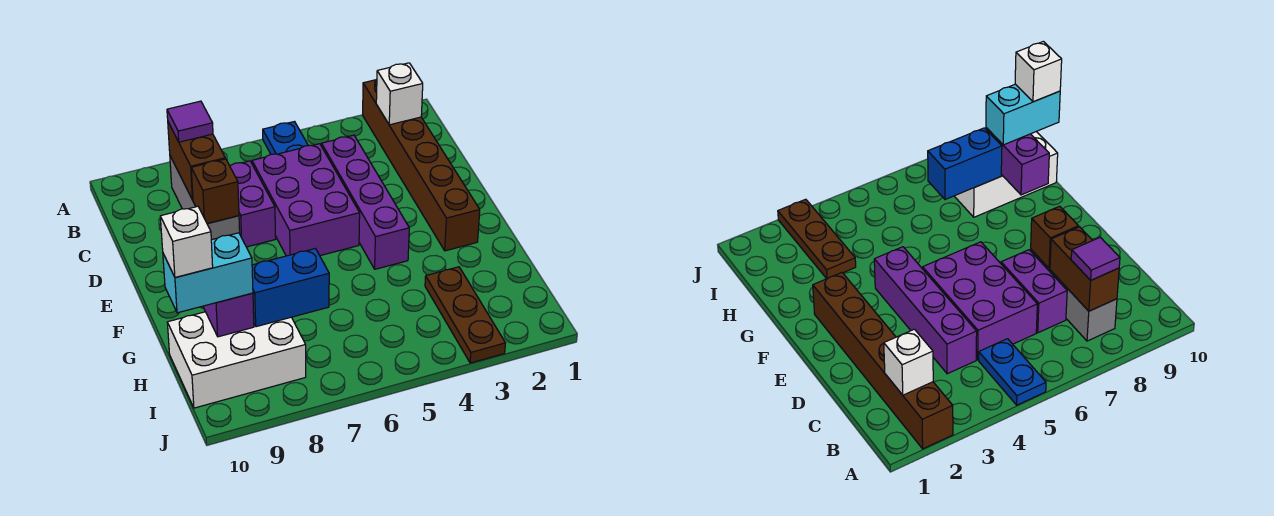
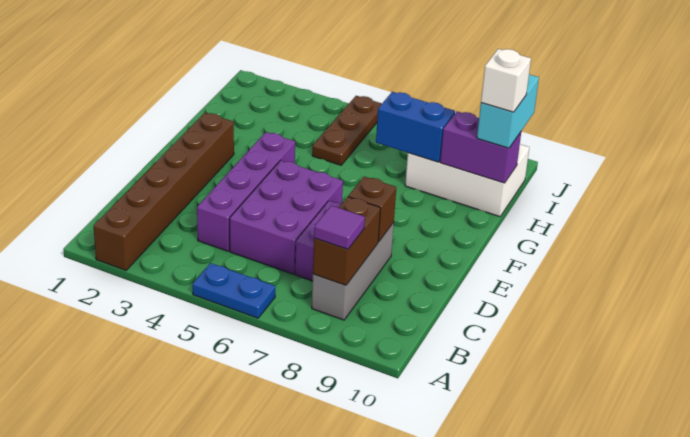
blue plate A5:B5 level 1 -> blue plate A5:A6 level 1
white brick B2 level 2 -> none
purple brick G9:H9 level 2 -> purple brick H9:H10 level 2
brown plate H3:J3 level 1 -> brown plate H5:J5 level 1
cyan brick H9:H10 level 3 -> cyan brick H10:I10 level 3

